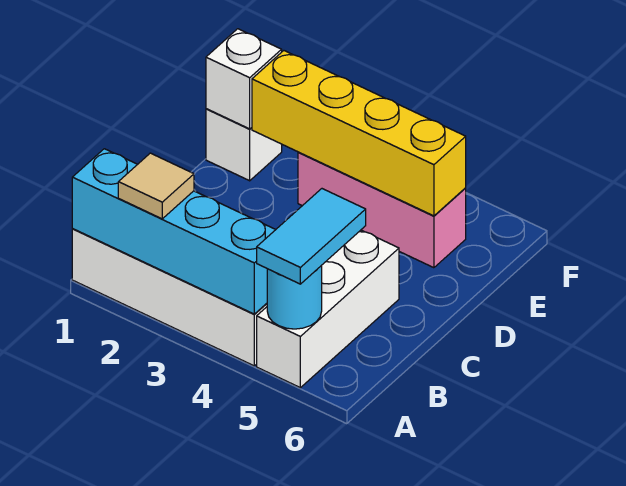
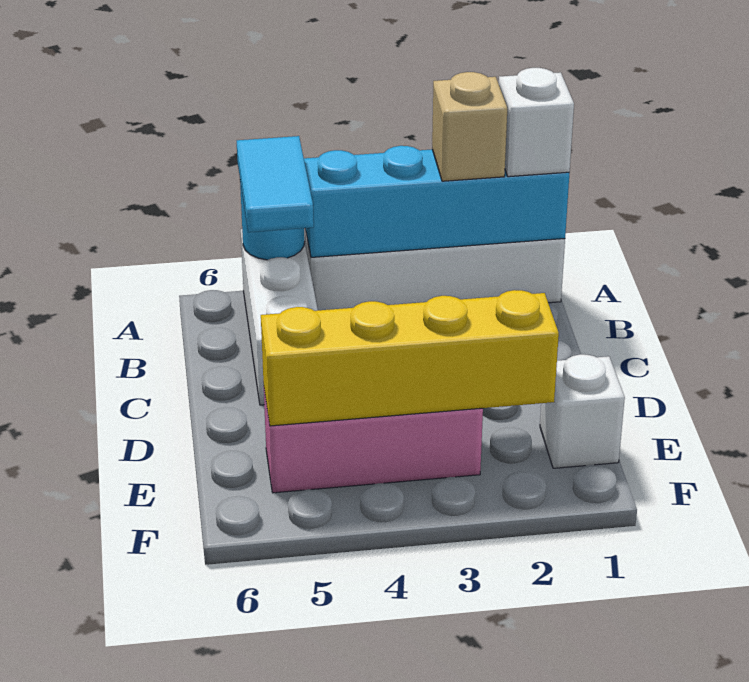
tan tile A2 level 3 -> tan brick A2 level 3
white brick E1 level 2 -> white brick A1 level 3

